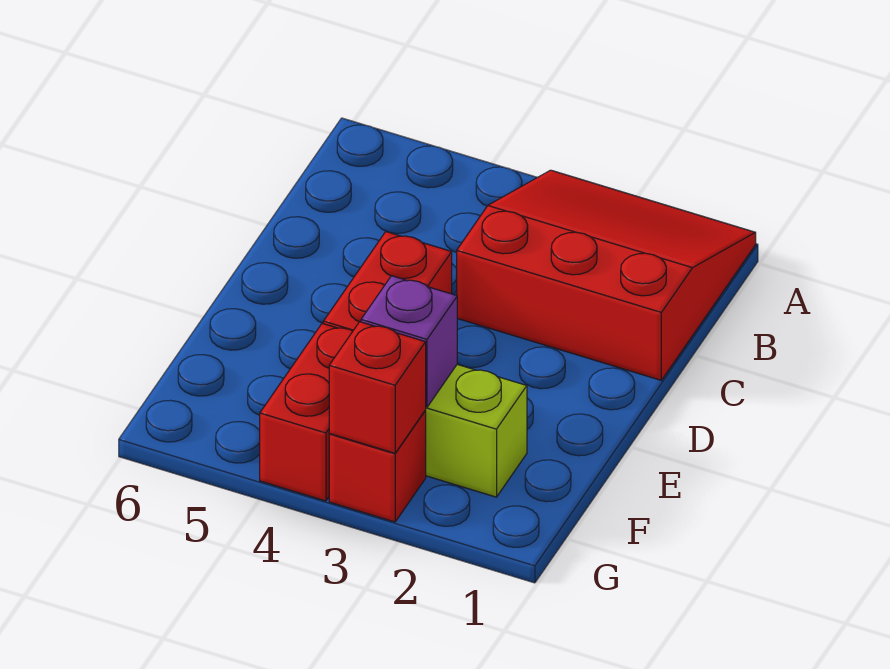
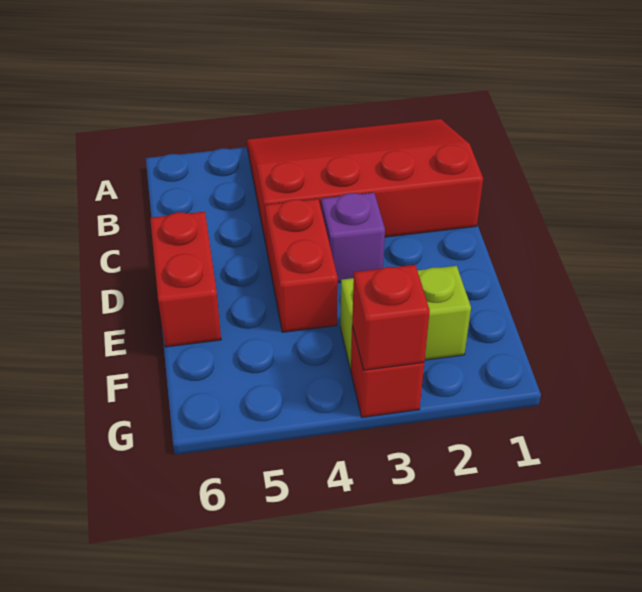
red slope A1:C3 level 1 top C -> red slope A1:C4 level 1 top C
purple brick F3 level 2 -> purple brick D3 level 1
red brick F4:G4 level 1 -> red brick D6:E6 level 1

